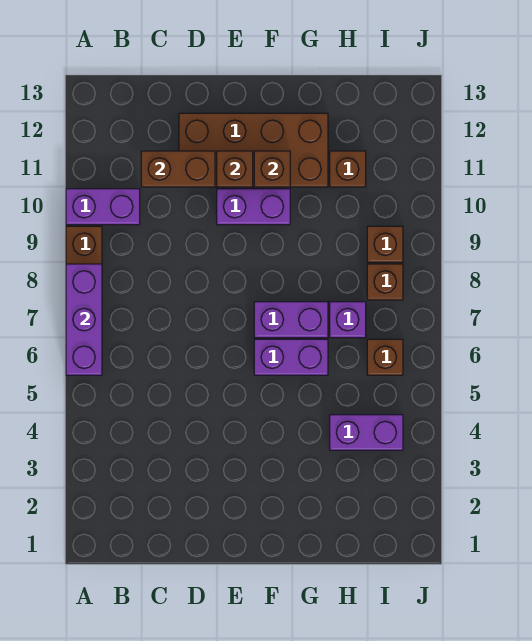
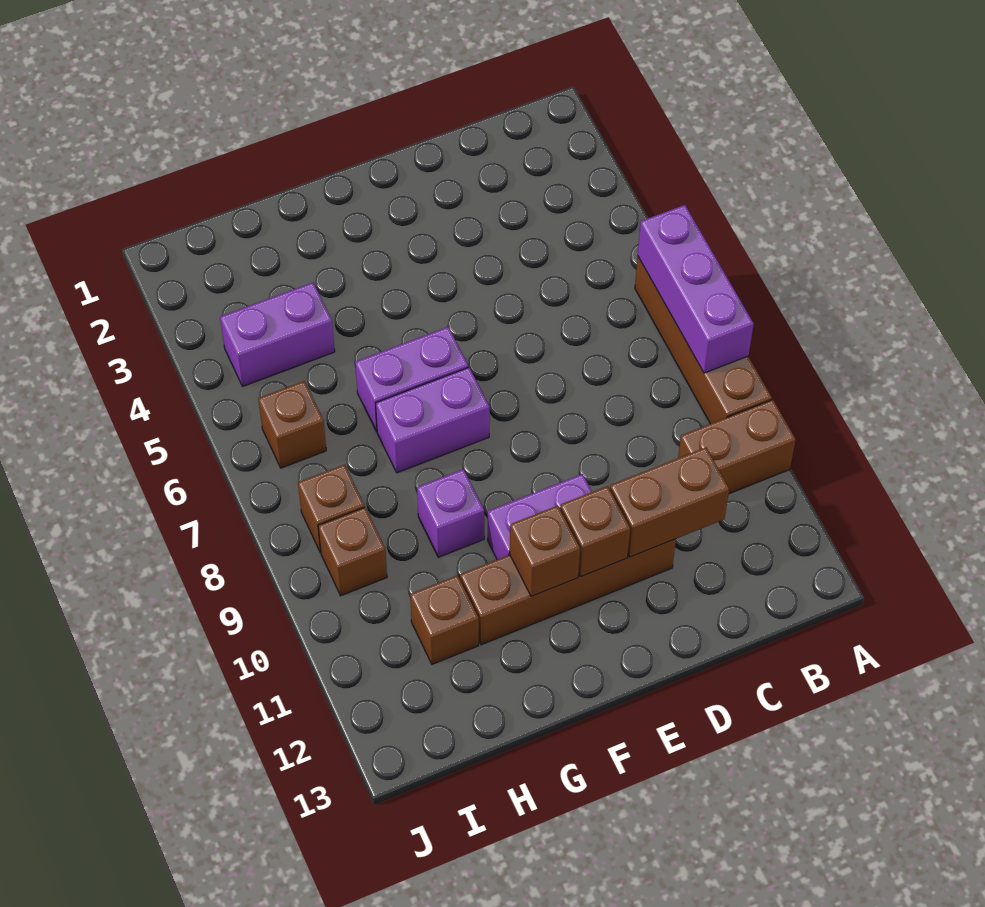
purple brick A10:B10 level 1 -> brown brick A10:B10 level 1
brown brick D11:G12 level 1 -> brown brick D11:G11 level 1
purple brick H7 level 1 -> purple brick G9 level 1

